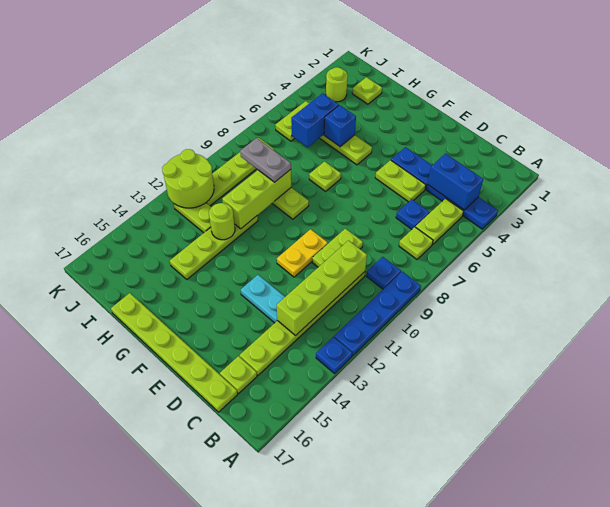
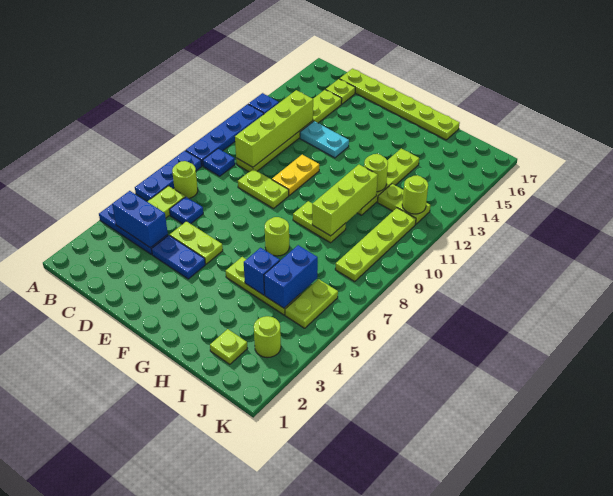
none -> blue plate A6:A8 level 1
lime plate B7 level 1 -> lime round brick B7 level 1
lime plate D9:D10 level 1 -> lime plate D9:E9 level 1
lime plate G7 level 1 -> lime round brick G7 level 1
grey plate H9:I9 level 3 -> none
lime round brick J11:K12 level 2 -> lime round brick J12 level 2

